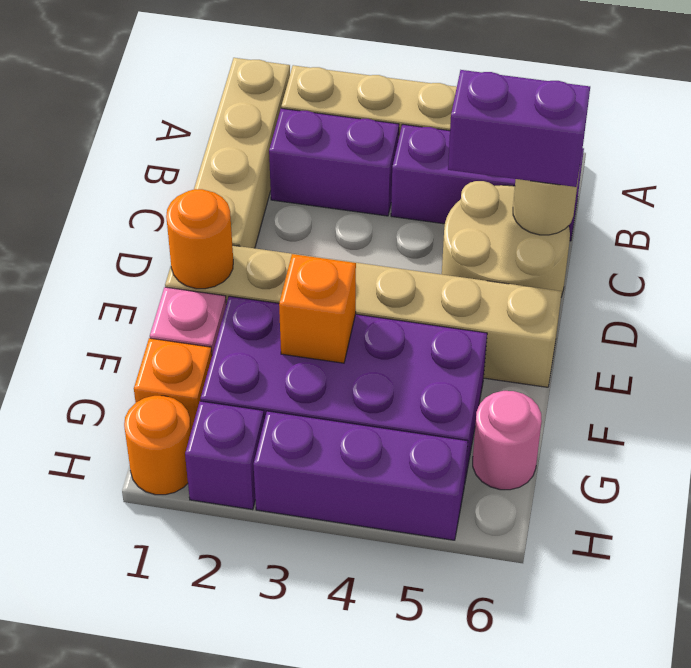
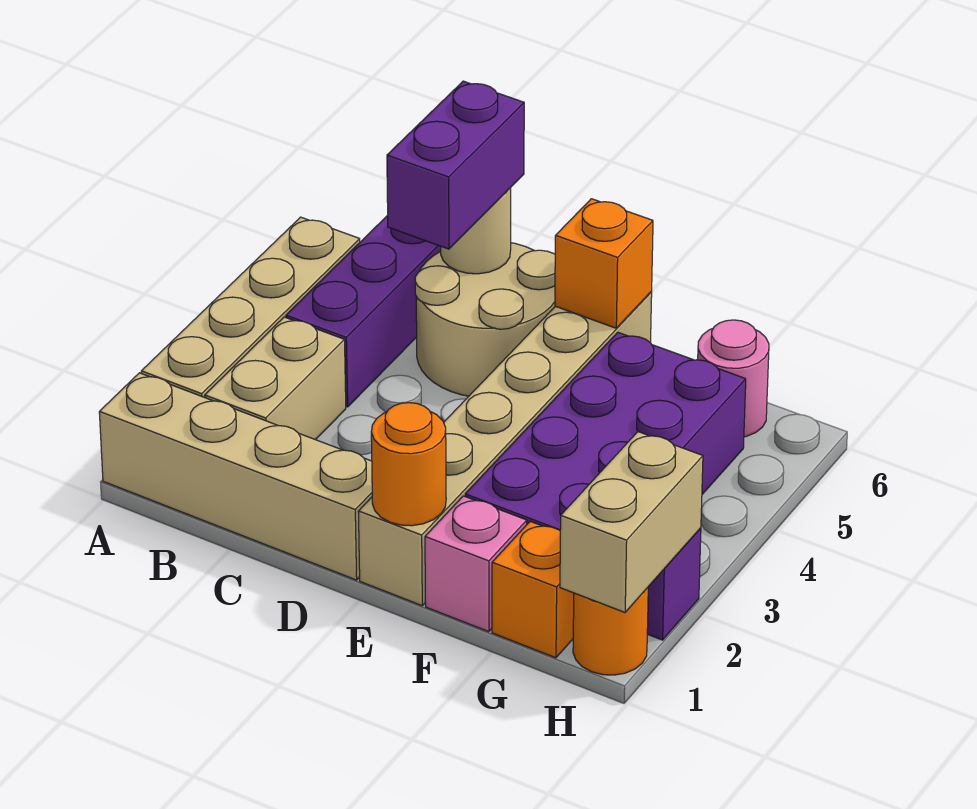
purple brick B2:B3 level 1 -> tan brick B2:B3 level 1
orange brick F3 level 2 -> orange brick E6 level 2
none -> tan brick H1:H2 level 2
purple brick H3:H5 level 1 -> none

